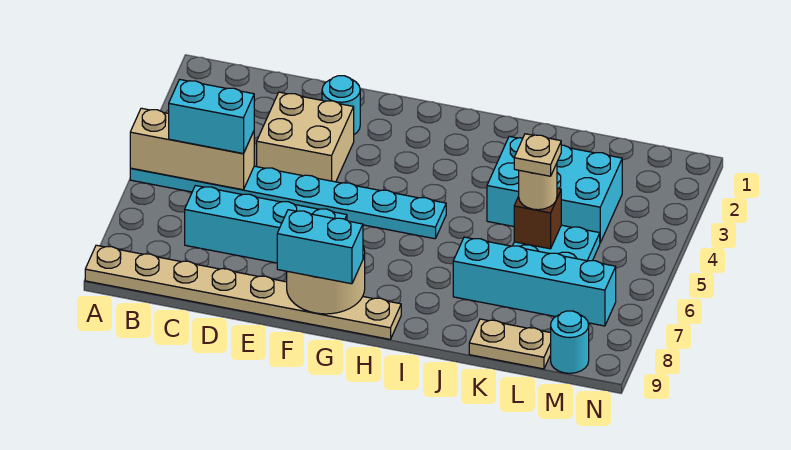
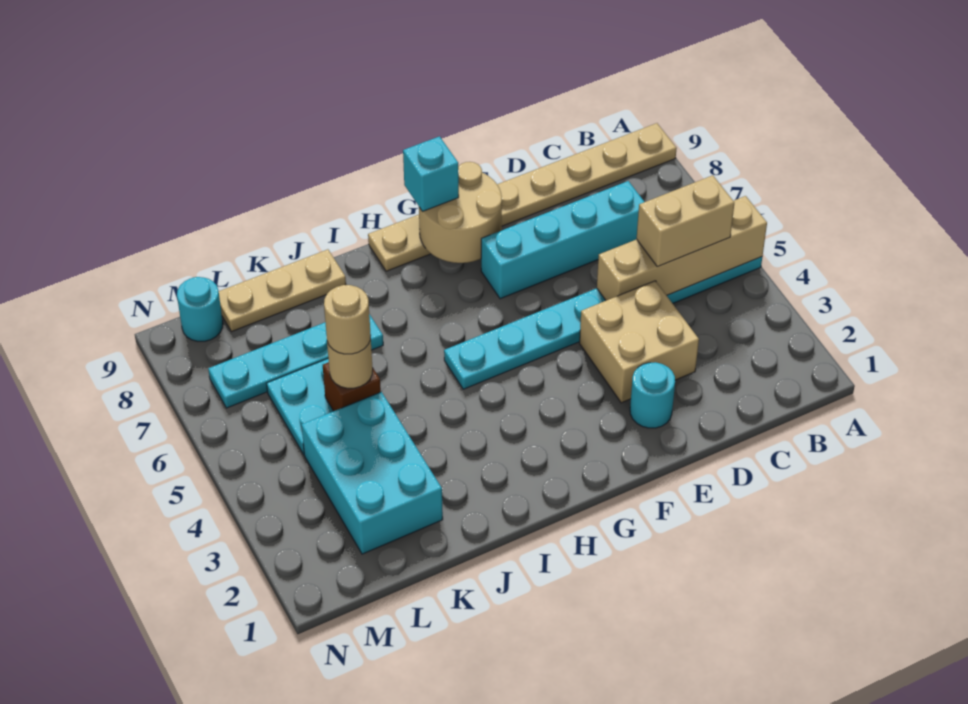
tan brick A5:C5 level 2 -> tan brick A5:D5 level 2
cyan brick B5:C5 level 3 -> tan brick B5:C5 level 3
cyan brick F9:G9 level 3 -> cyan brick G9 level 3
cyan brick J3:L4 level 1 -> cyan brick K2:L4 level 1
cyan brick J7:M7 level 1 -> cyan plate J7:M7 level 1
tan plate K5 level 4 -> tan round brick K5 level 4
tan plate K9:L9 level 1 -> tan plate J9:L9 level 1

